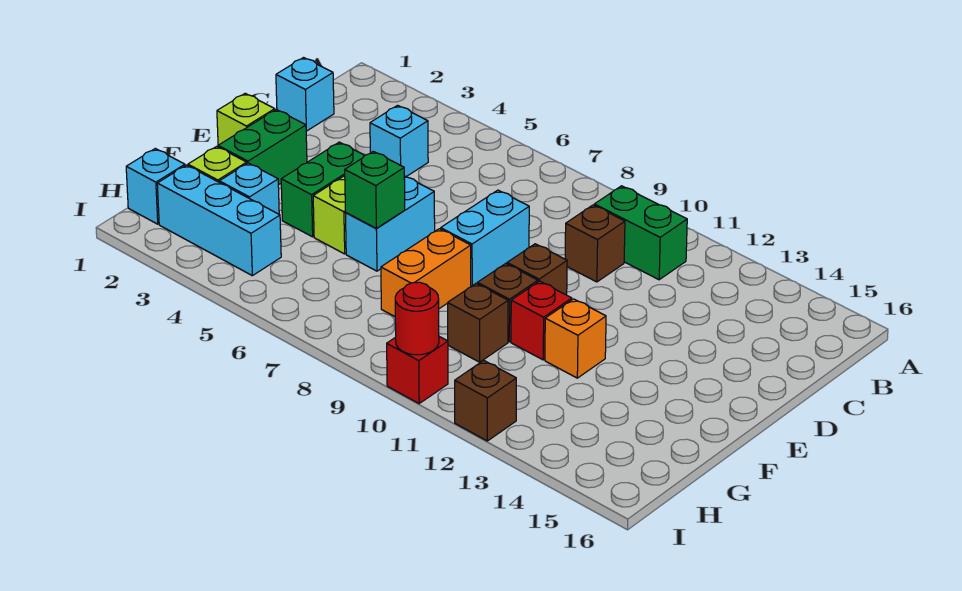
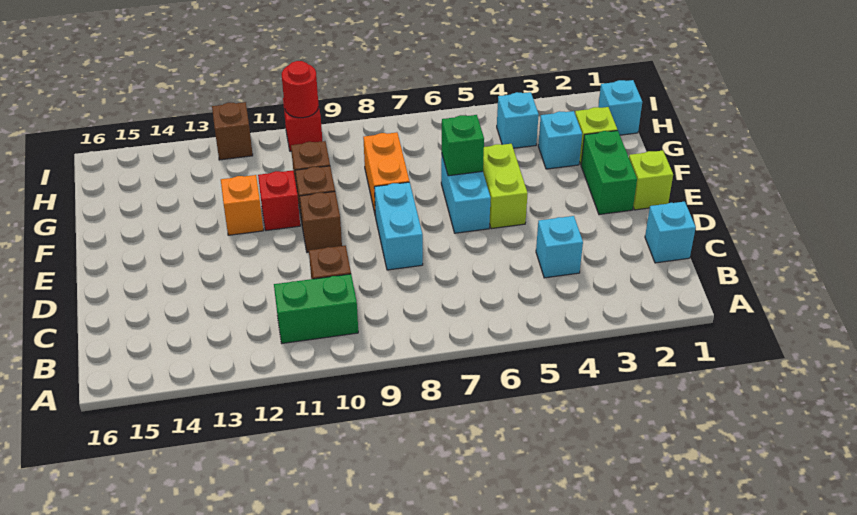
green brick E4:F4 level 1 -> none
cyan brick H2:H4 level 1 -> cyan brick H4 level 1

